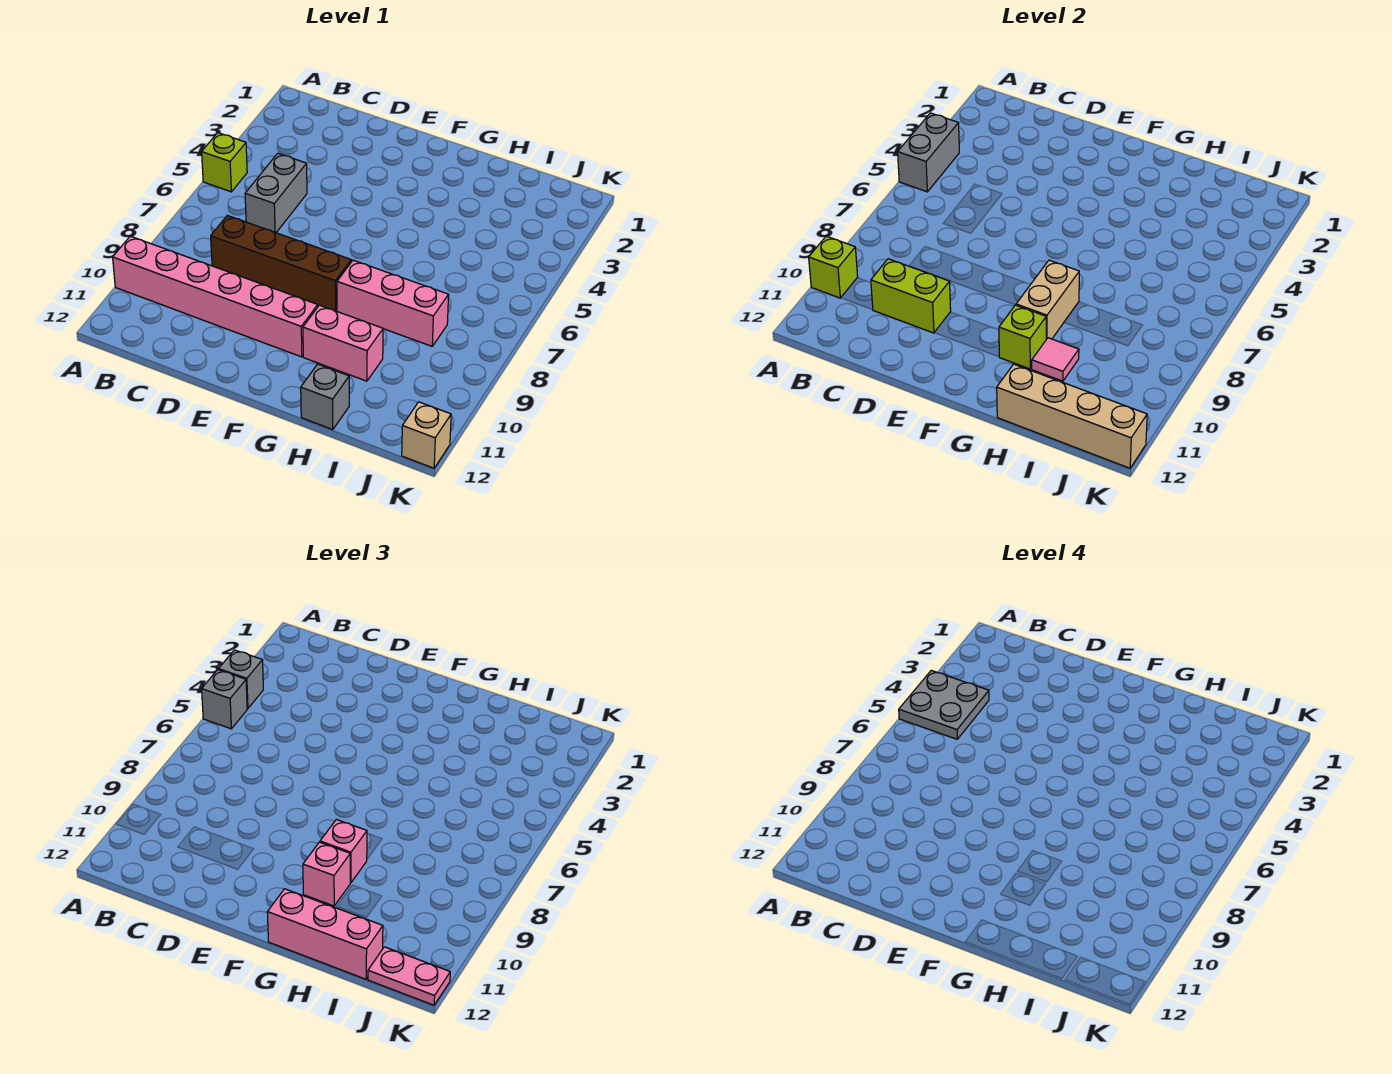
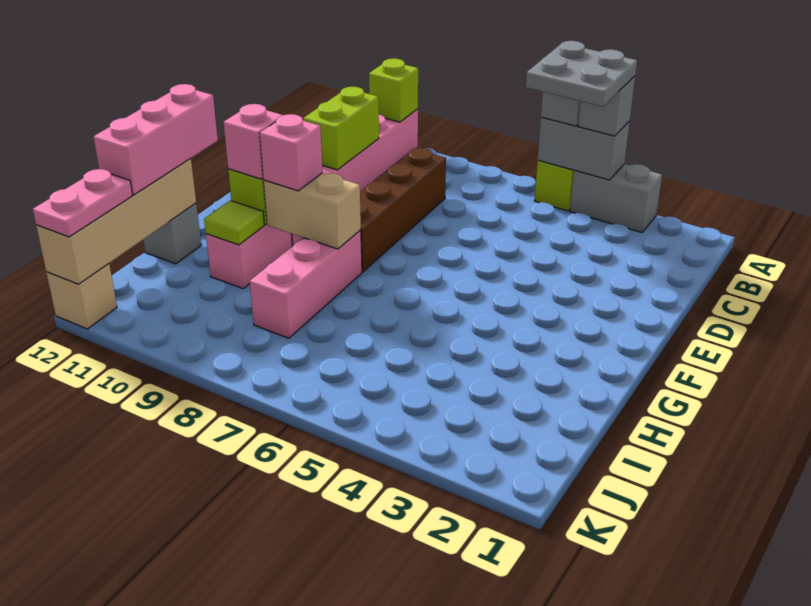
grey brick C5:C6 level 1 -> grey brick A3:A4 level 1
pink tile H10 level 2 -> lime tile H10 level 2

